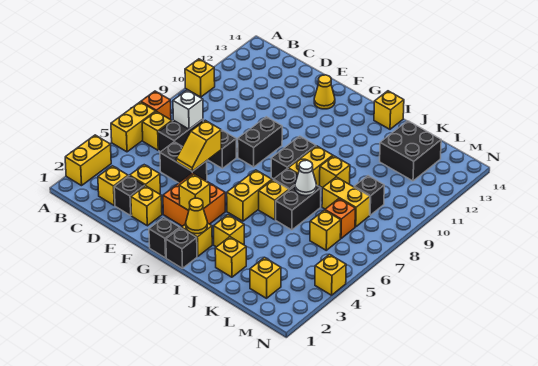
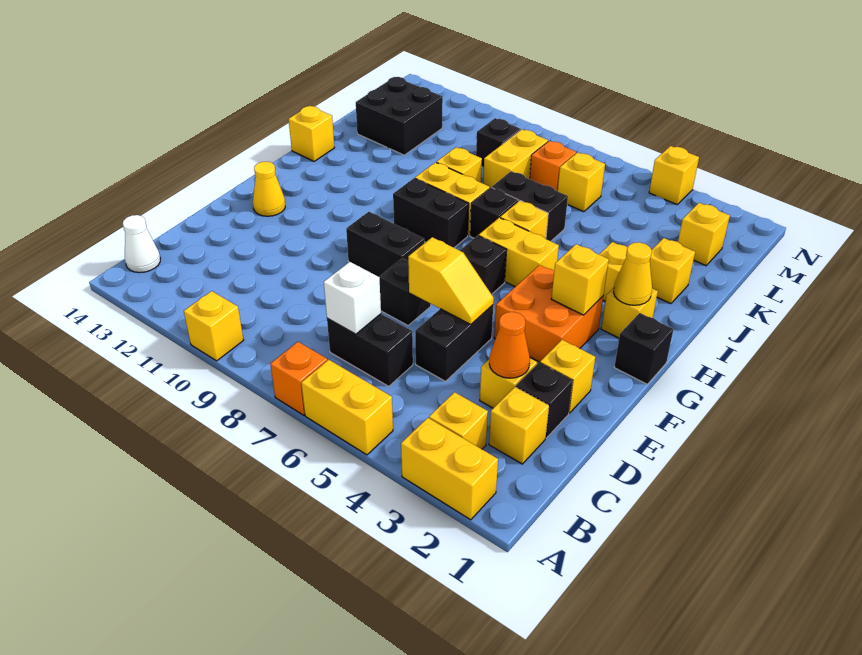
yellow brick B6 level 1 -> yellow brick B3 level 1
none -> orange cone D3 level 2
black brick H1 level 1 -> black brick G6 level 1
white cone J7 level 2 -> white cone B14 level 1

